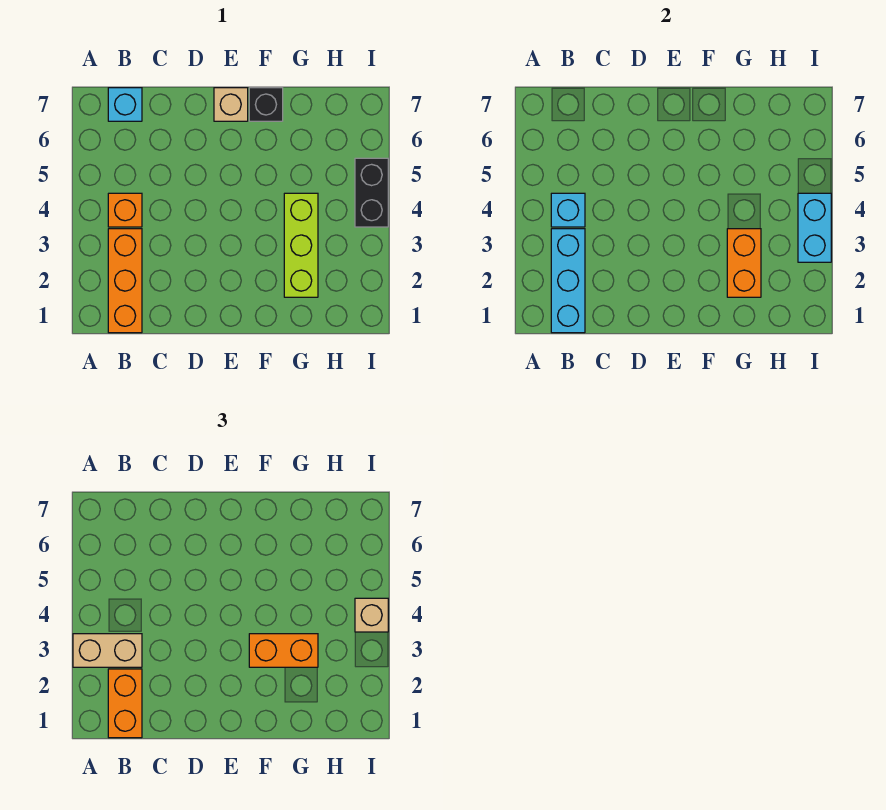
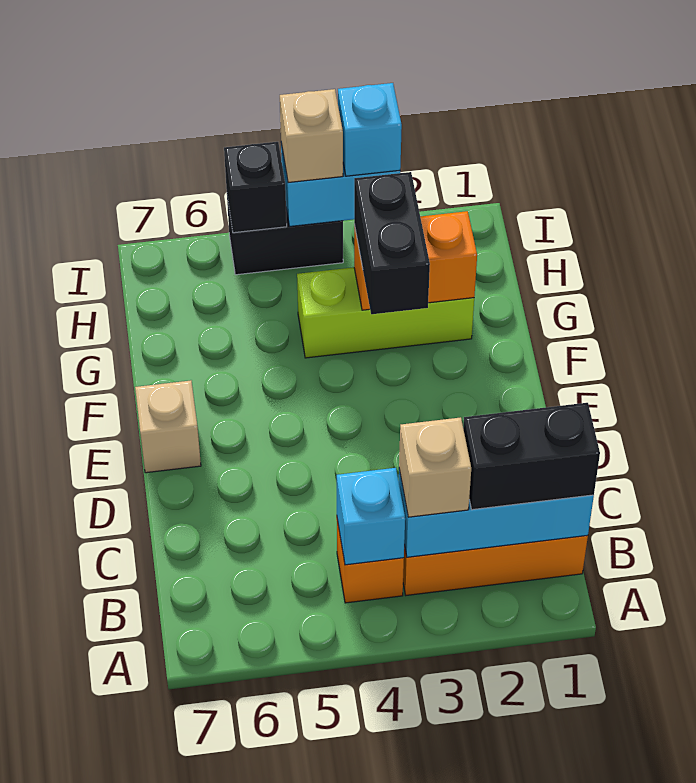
tan brick A3:B3 level 3 -> tan brick B3 level 3
orange brick B1:B2 level 3 -> black brick B1:B2 level 3
cyan brick B7 level 1 -> cyan brick I3 level 3
orange brick F3:G3 level 3 -> black brick F3:G3 level 3
black brick F7 level 1 -> black brick I5 level 2

